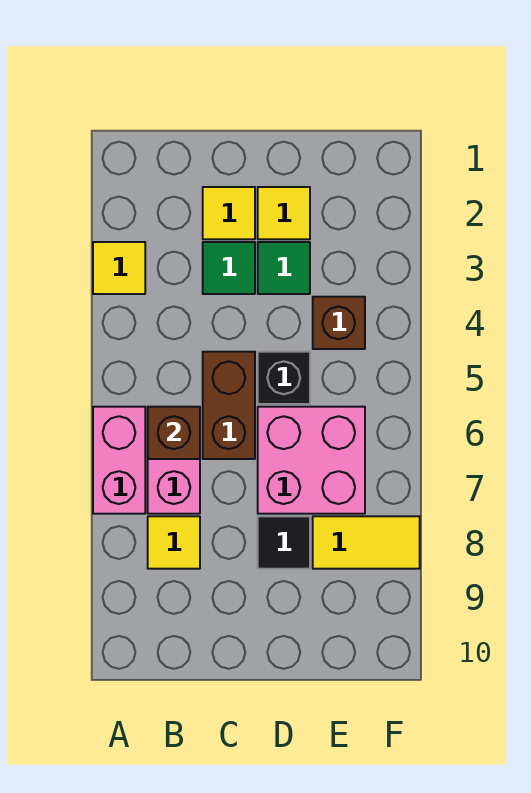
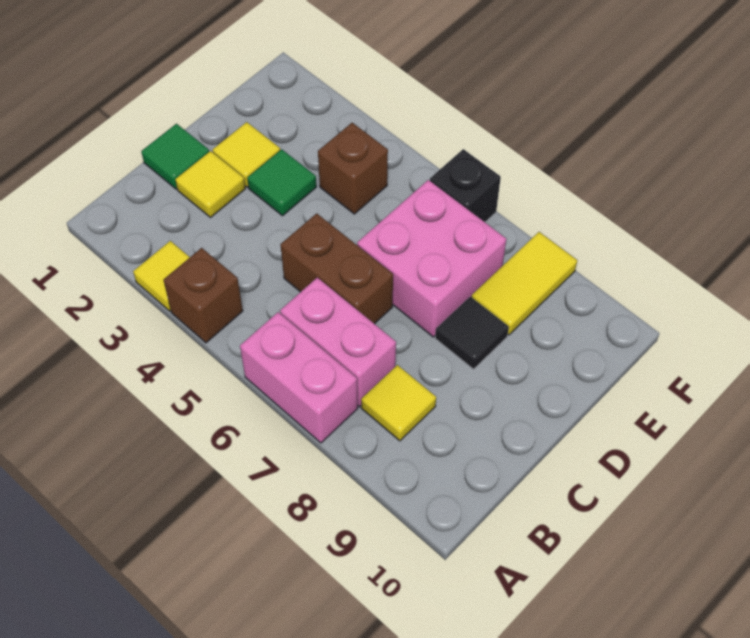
brown brick B6 level 2 -> brown brick A4 level 1
green tile C3 level 1 -> green tile C1 level 1
black brick D5 level 1 -> black brick F6 level 1

